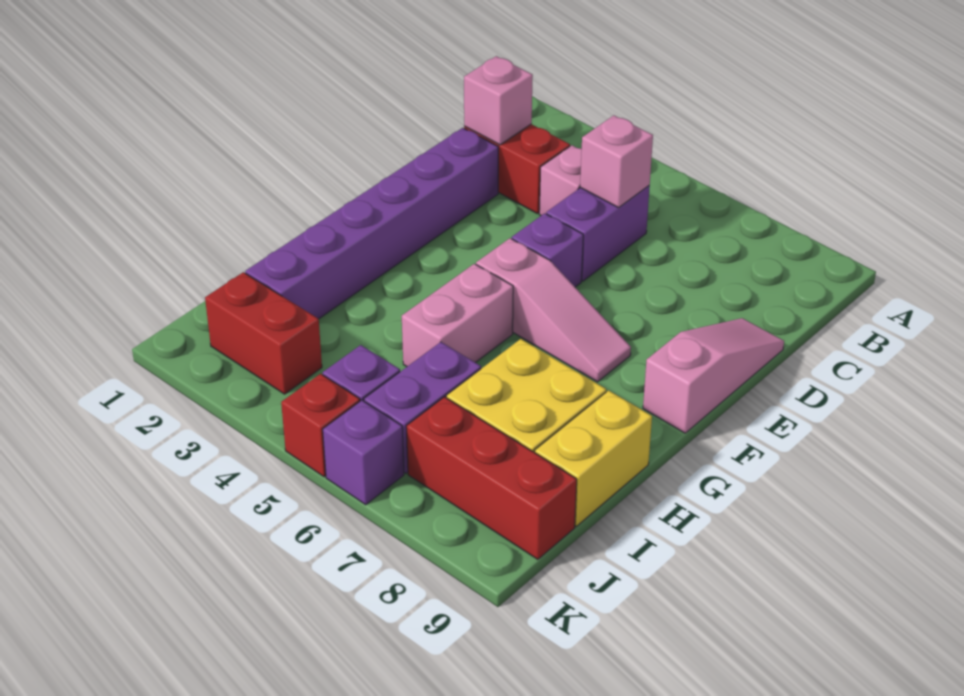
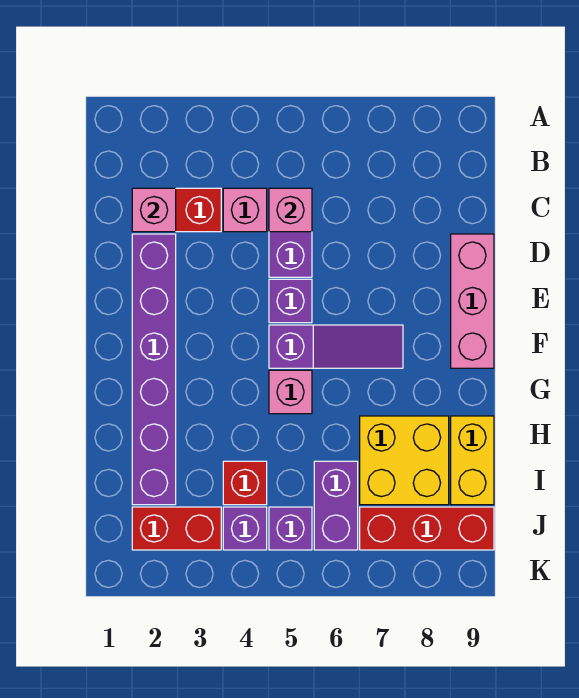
pink slope D9:F9 level 1 top F -> pink brick D9:F9 level 1
pink slope F5:F7 level 1 top 5 -> purple slope F5:F7 level 1 top 5
pink brick G5:H5 level 1 -> pink brick G5 level 1
red brick K5 level 1 -> red brick I4 level 1
purple brick K6 level 1 -> purple brick J4 level 1

